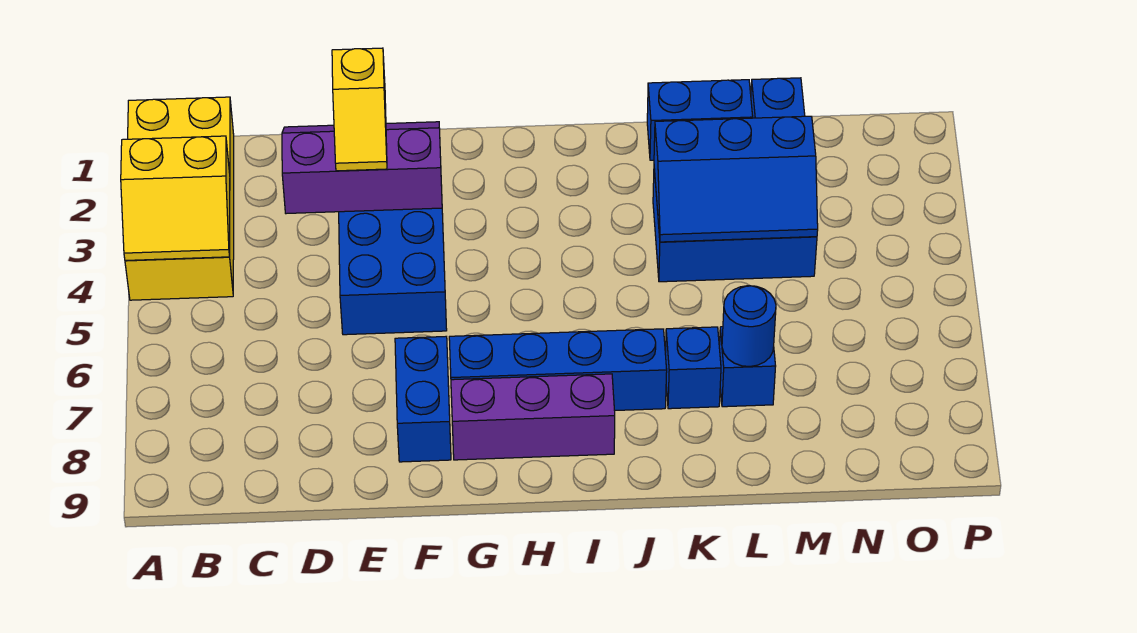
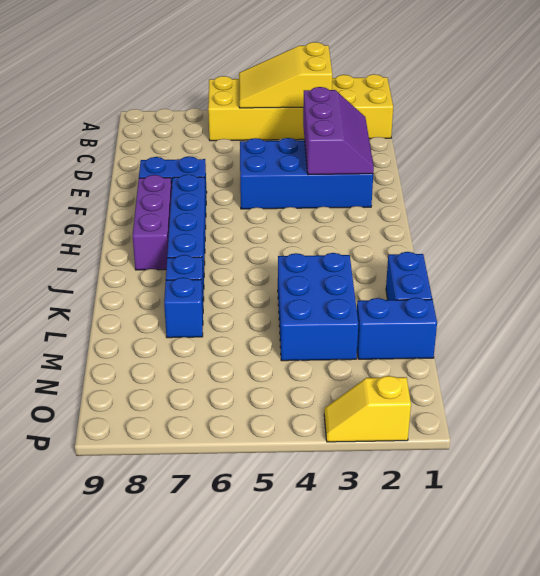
yellow brick A1:B4 level 1 -> yellow brick A1:B6 level 1
yellow slope A3:B4 level 2 top 3 -> yellow slope A3:B5 level 2 top 3
yellow slope E2:E3 level 3 top 2 -> yellow slope P2:P3 level 1 top 2
blue slope K3:M4 level 2 top 3 -> none
blue round brick L7 level 2 -> none

